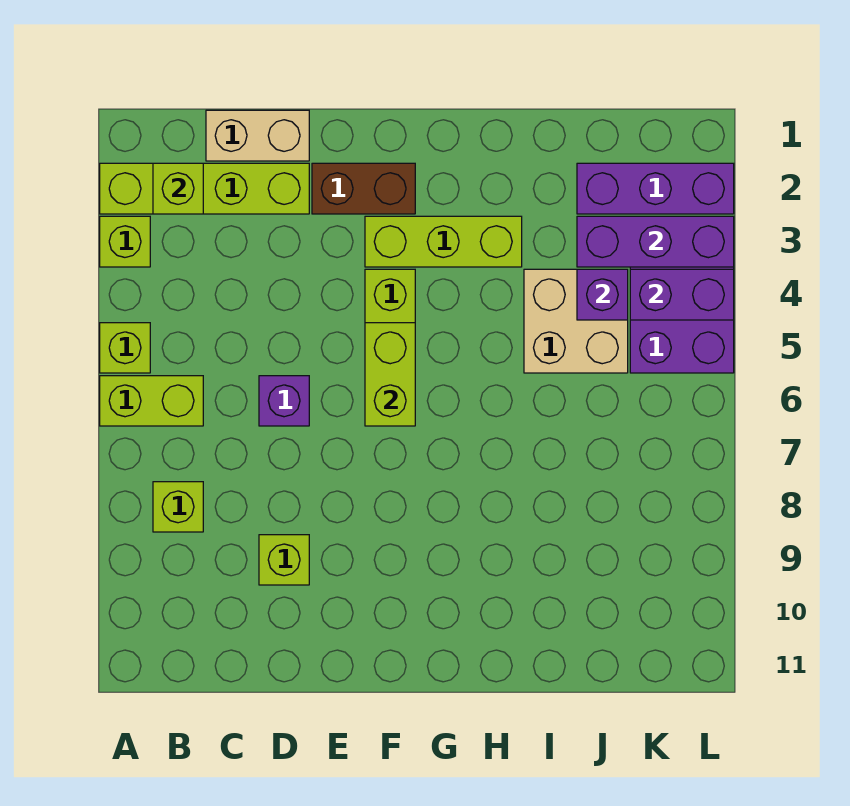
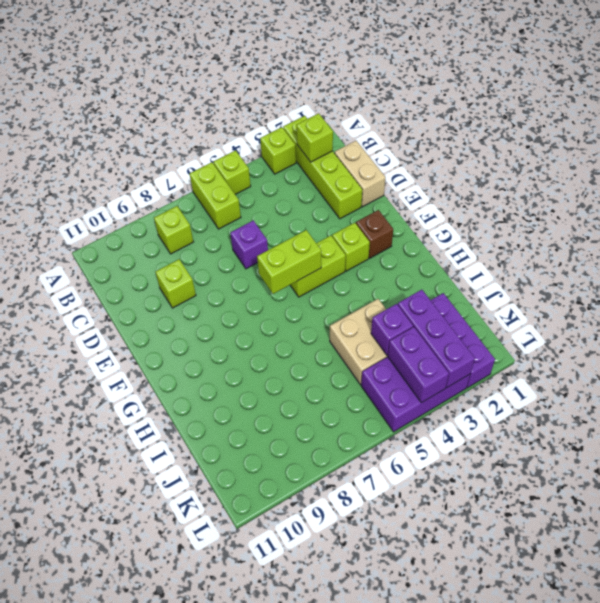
brown brick E2:F2 level 1 -> brown brick F2 level 1
lime brick F3:H3 level 1 -> lime brick F3 level 1

